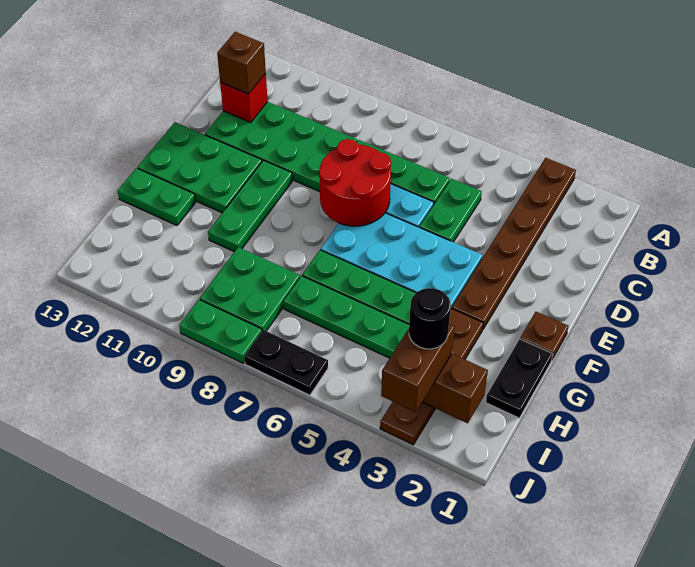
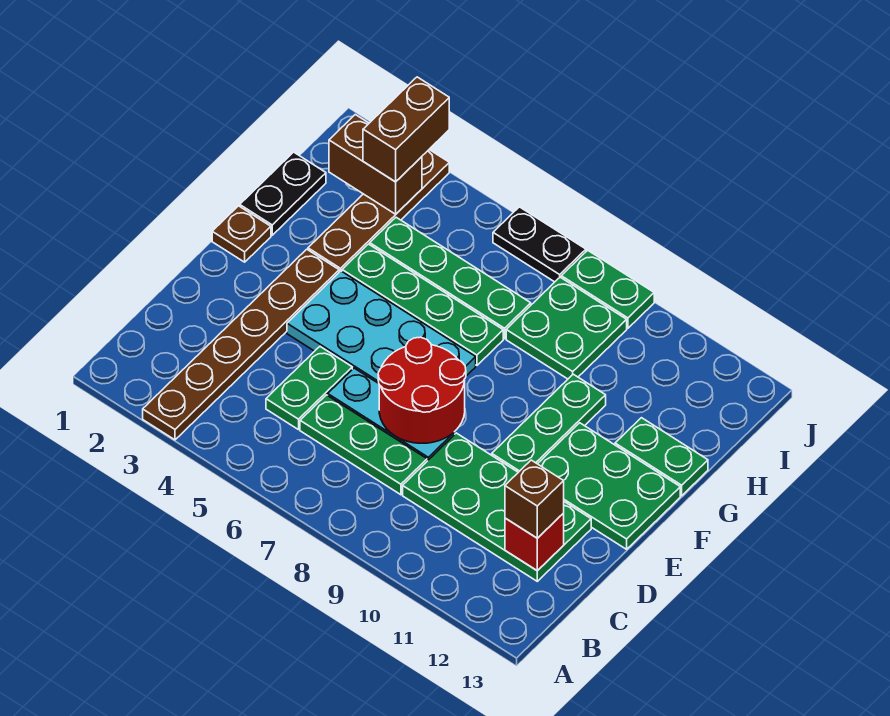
black round brick I3 level 4 -> none

